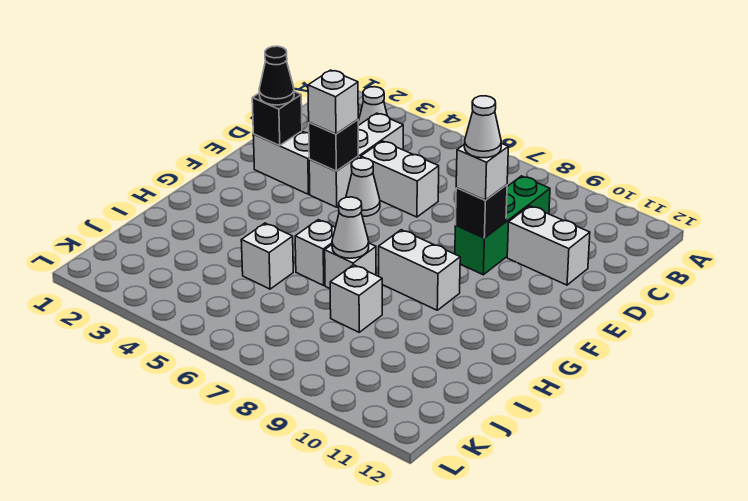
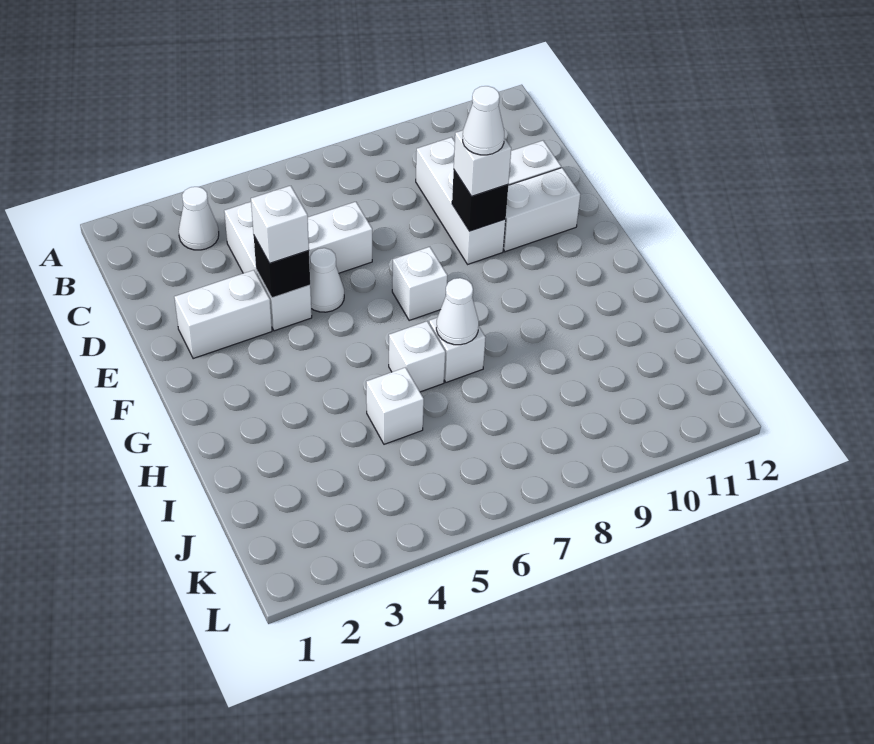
green brick C9:E9 level 1 -> white brick C9:E9 level 1
black brick E2 level 2 -> none
black cone E2 level 3 -> none
white brick G8:G9 level 1 -> white brick E10:E11 level 1
white brick I8 level 1 -> white brick F7 level 1

